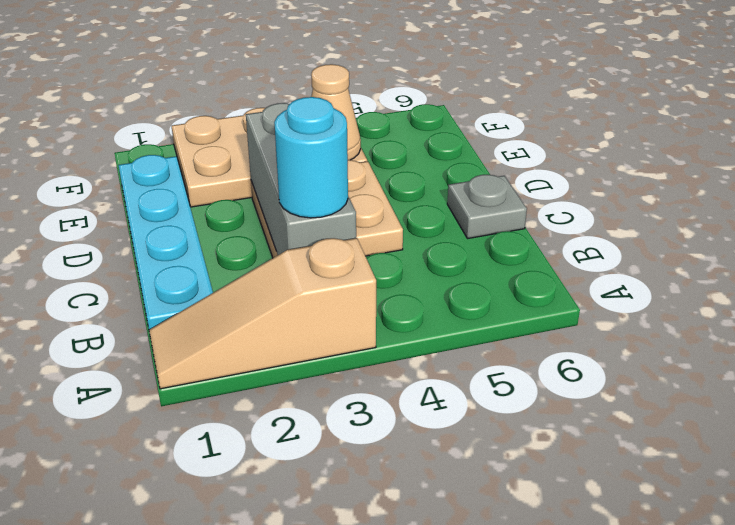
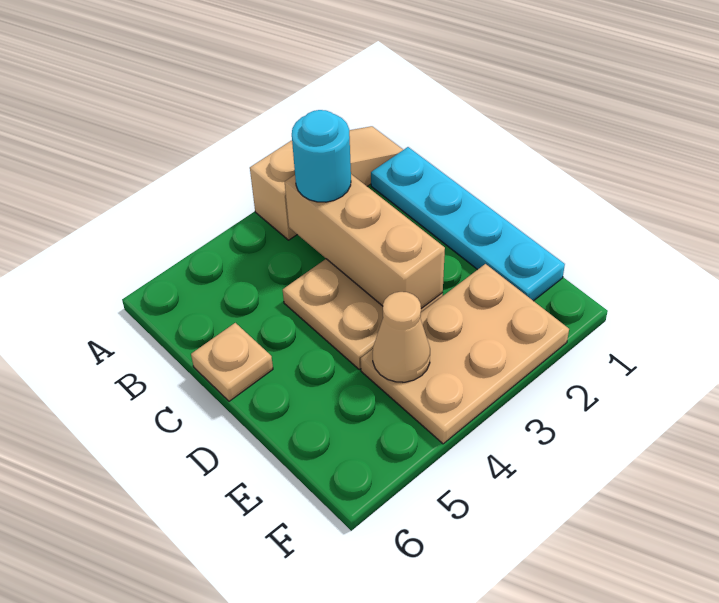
grey brick B3:D3 level 2 -> tan brick B3:D3 level 2
grey plate C6 level 1 -> tan plate C6 level 1

